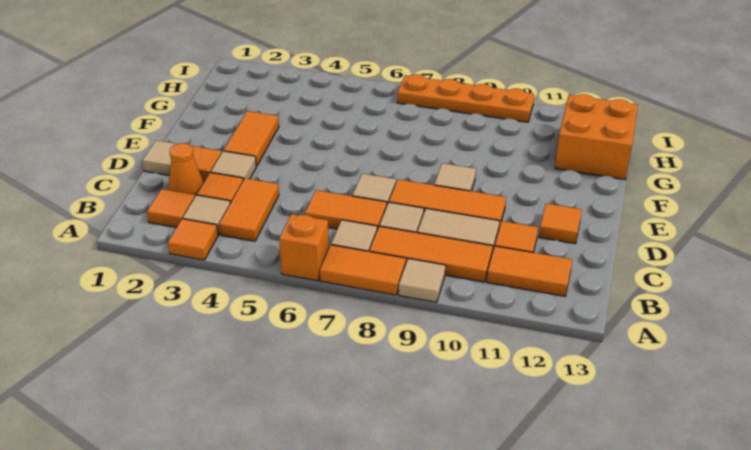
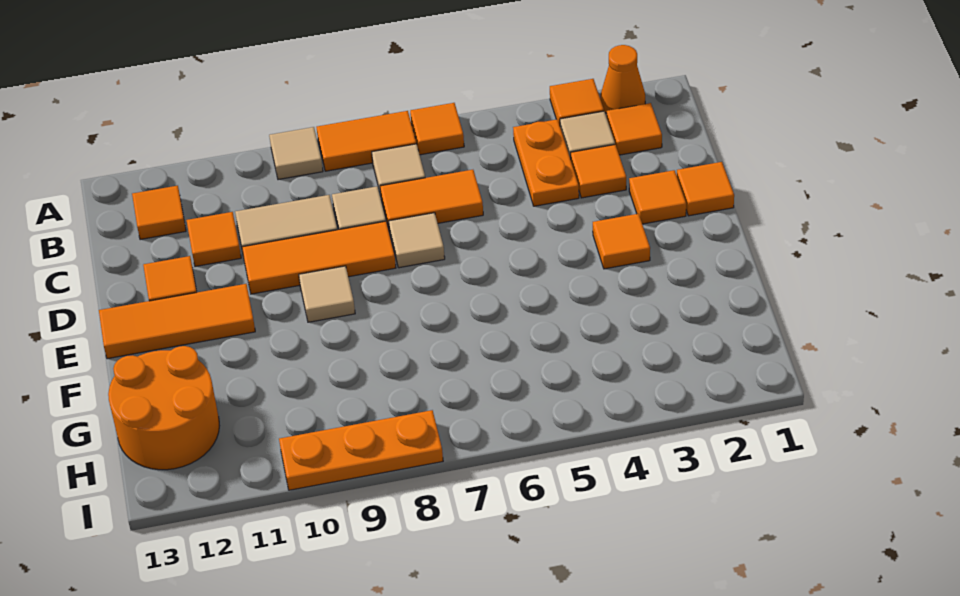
orange brick A6 level 1 -> orange tile A6 level 1
orange tile B4:C4 level 1 -> orange plate B4:C4 level 1
orange tile B8:B10 level 1 -> orange tile E11:E13 level 1
orange tile B11:B12 level 1 -> orange tile B12 level 1
orange cone C2 level 1 -> orange cone A2 level 1
tan tile D1 level 1 -> orange tile D1 level 1
tan tile D3 level 1 -> none
orange tile E3:F3 level 1 -> orange tile E3 level 1
orange brick G12:H13 level 1 -> orange round brick G12:H13 level 1
orange plate I7:I10 level 1 -> orange plate I8:I10 level 1

